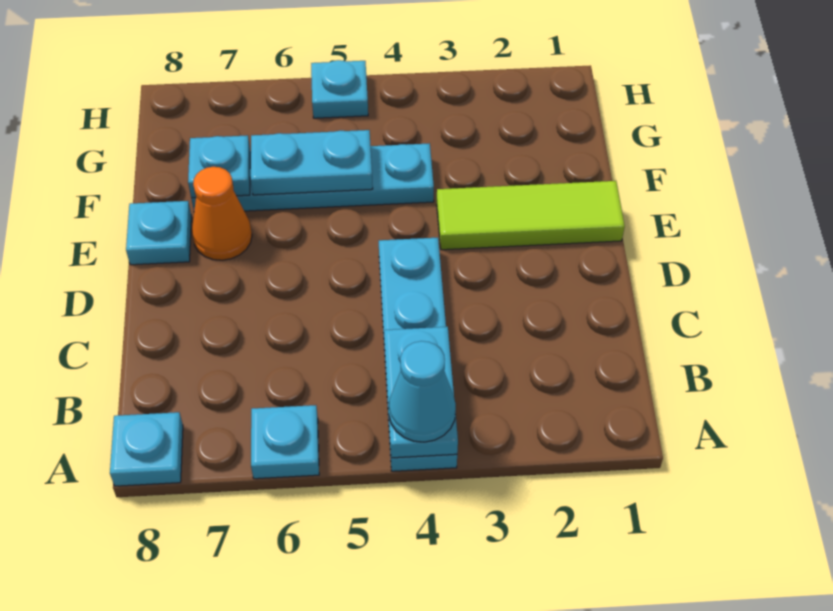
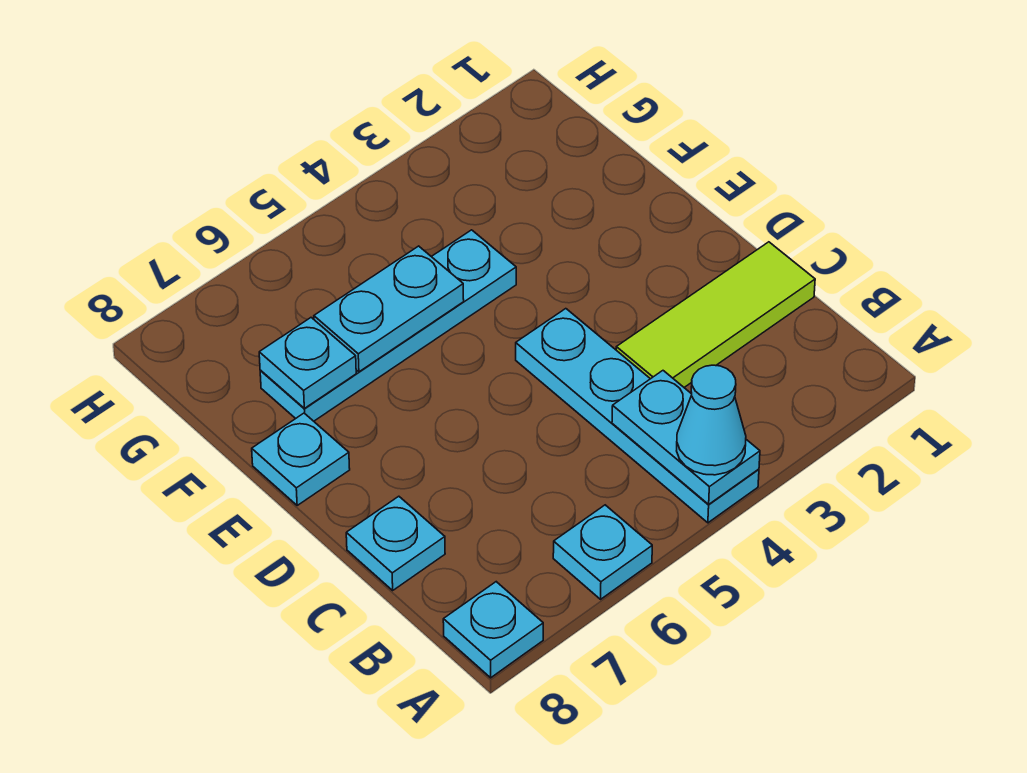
lime tile E1:E3 level 1 -> lime tile C1:C3 level 1
orange cone E7 level 1 -> none
cyan plate H5 level 1 -> cyan plate C8 level 1

